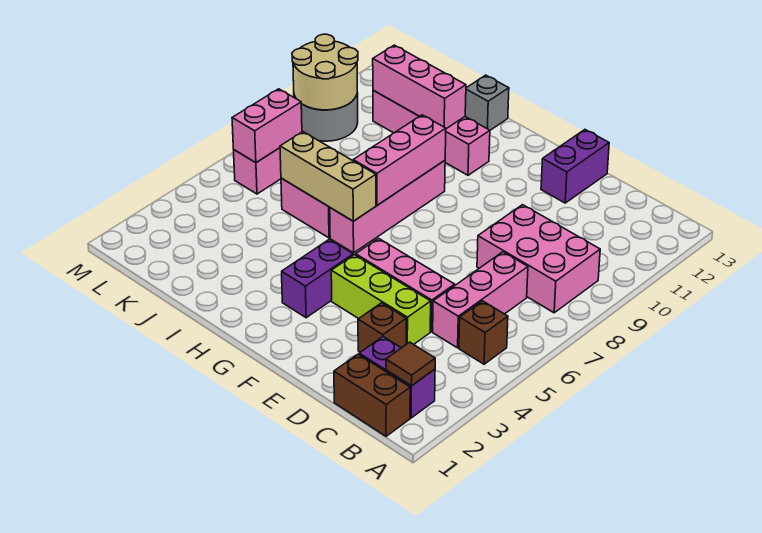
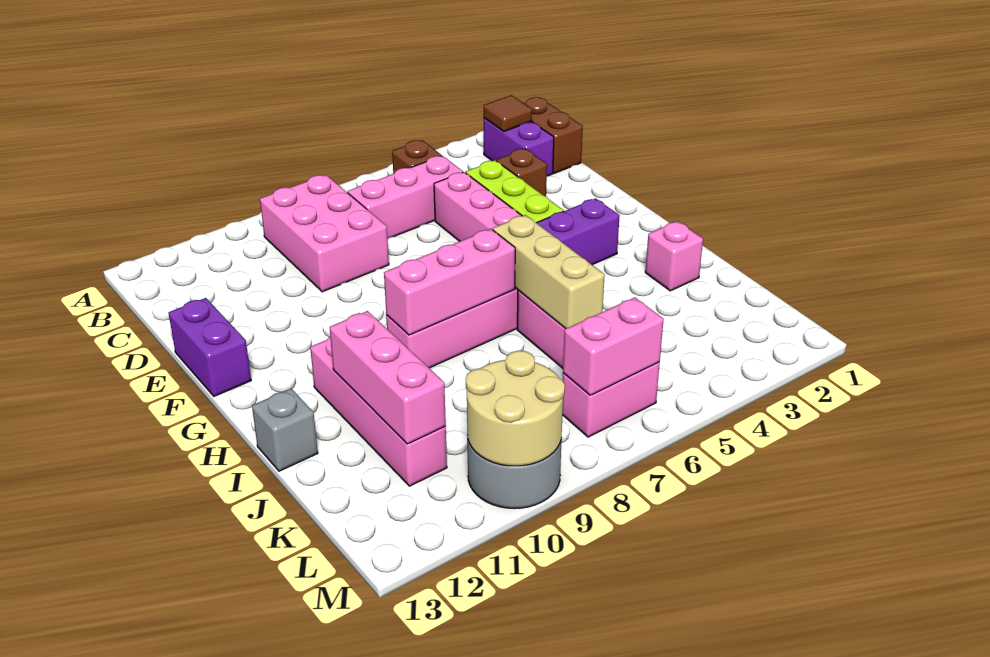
purple brick E12:E13 level 1 -> purple brick E13:F13 level 1
none -> pink brick I2 level 1

